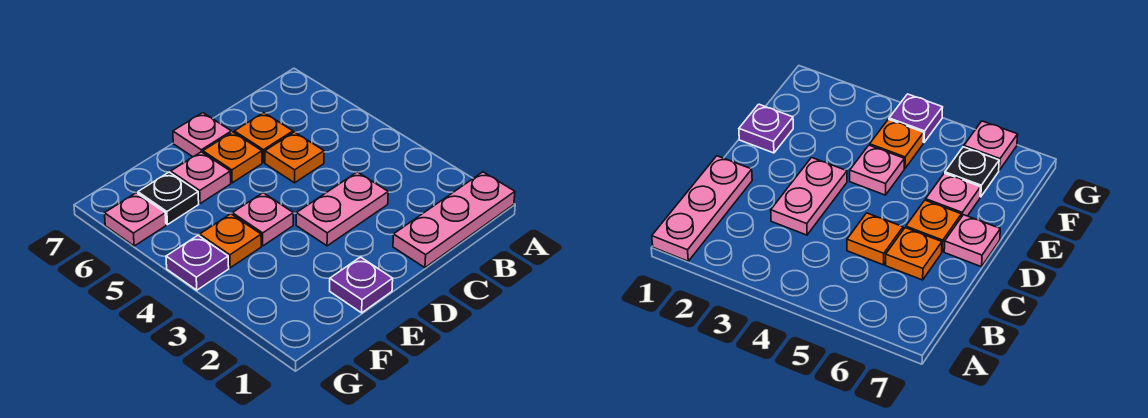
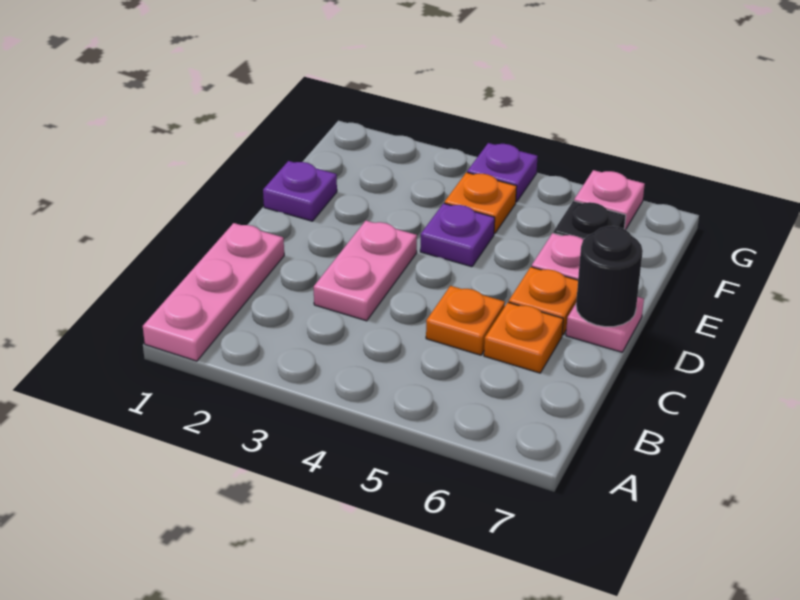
none -> black round brick D7 level 2
pink plate E4 level 1 -> purple plate E4 level 1

